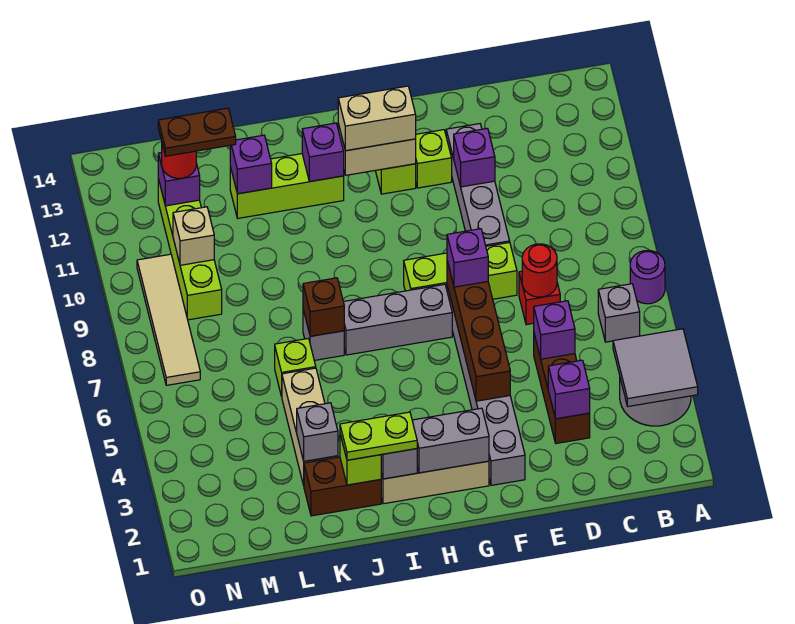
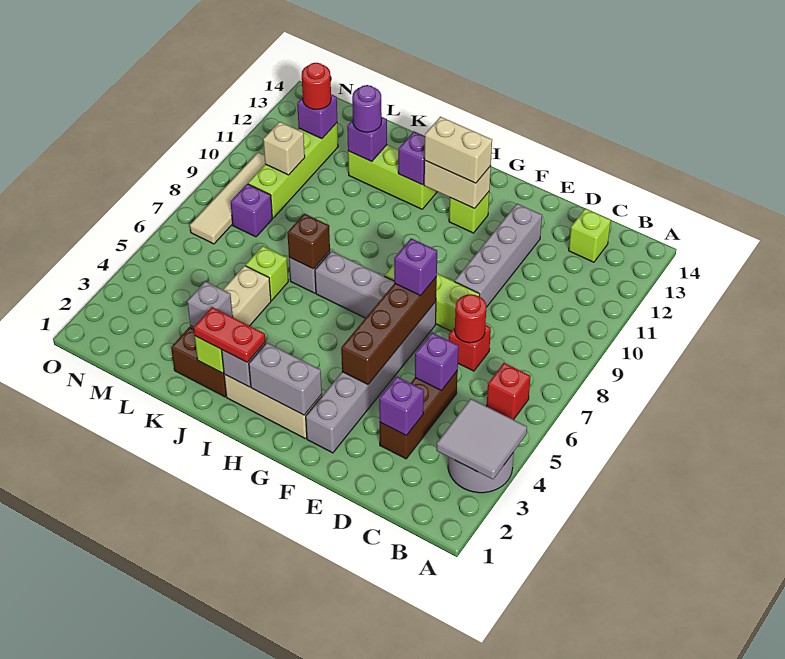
purple round brick A7 level 1 -> purple round brick K12 level 3
grey brick B6 level 1 -> red brick B6 level 1
purple brick E11 level 2 -> purple brick M8 level 1
lime brick F12 level 1 -> lime brick C13 level 1
lime plate I2:J2 level 3 -> red plate I2:J2 level 3
brown plate L12:M12 level 4 -> none

